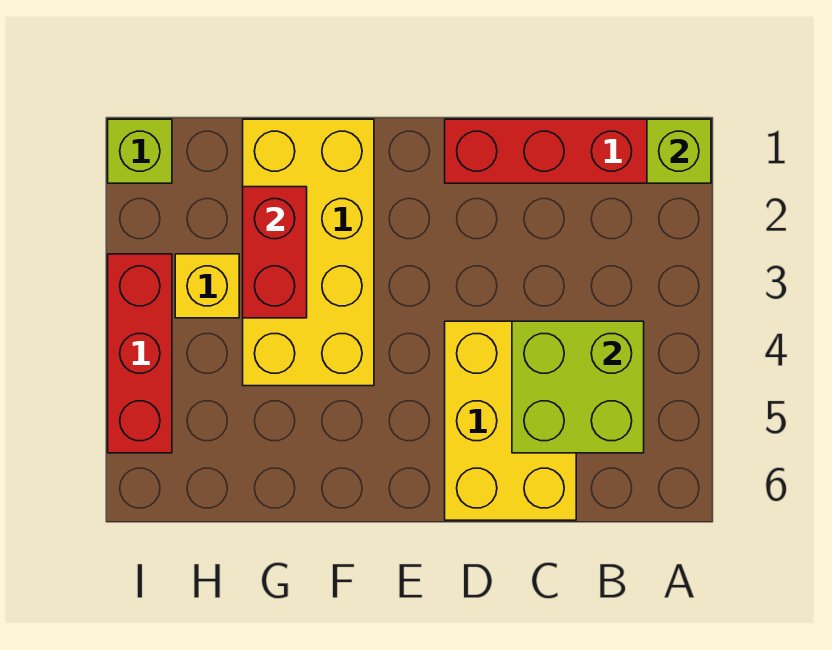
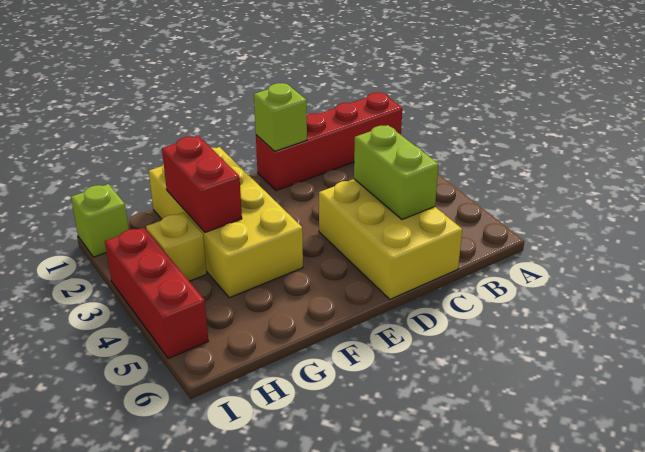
lime brick A1 level 2 -> lime brick D1 level 2
lime brick B4:C5 level 2 -> lime brick C4:C5 level 2

